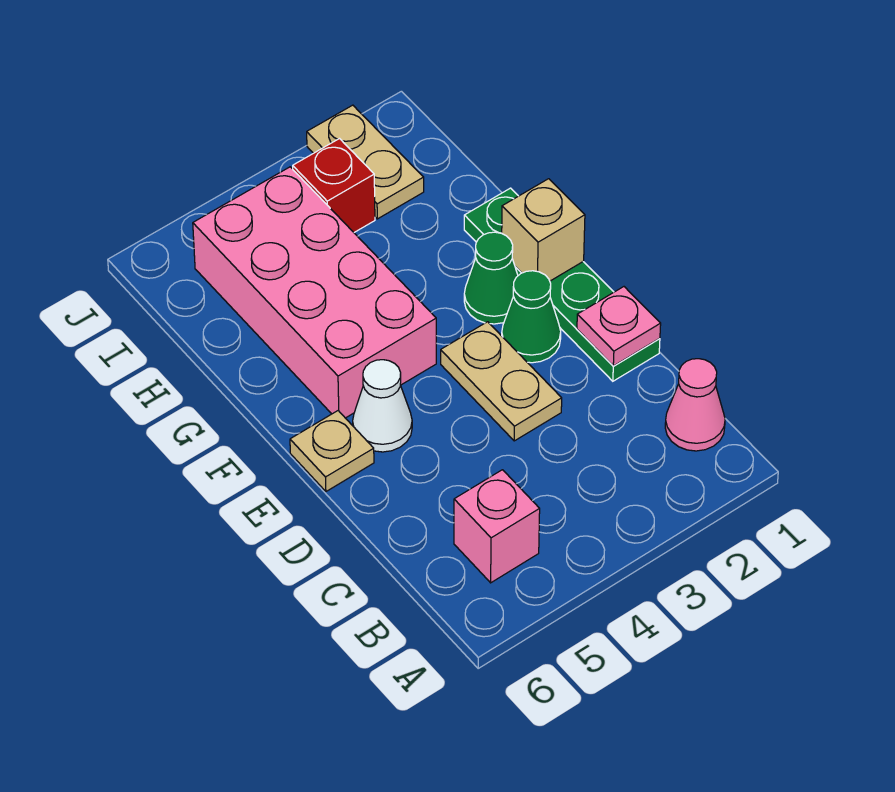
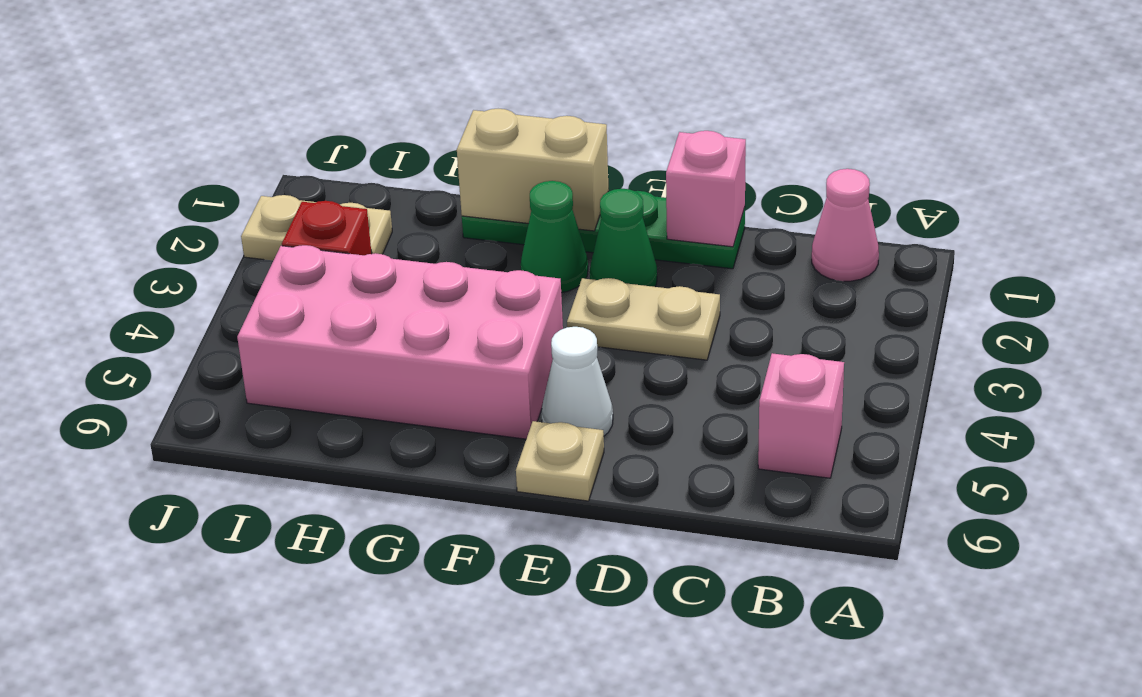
pink plate D1 level 2 -> pink brick D1 level 2
tan brick F1 level 2 -> tan brick F1:G1 level 2

